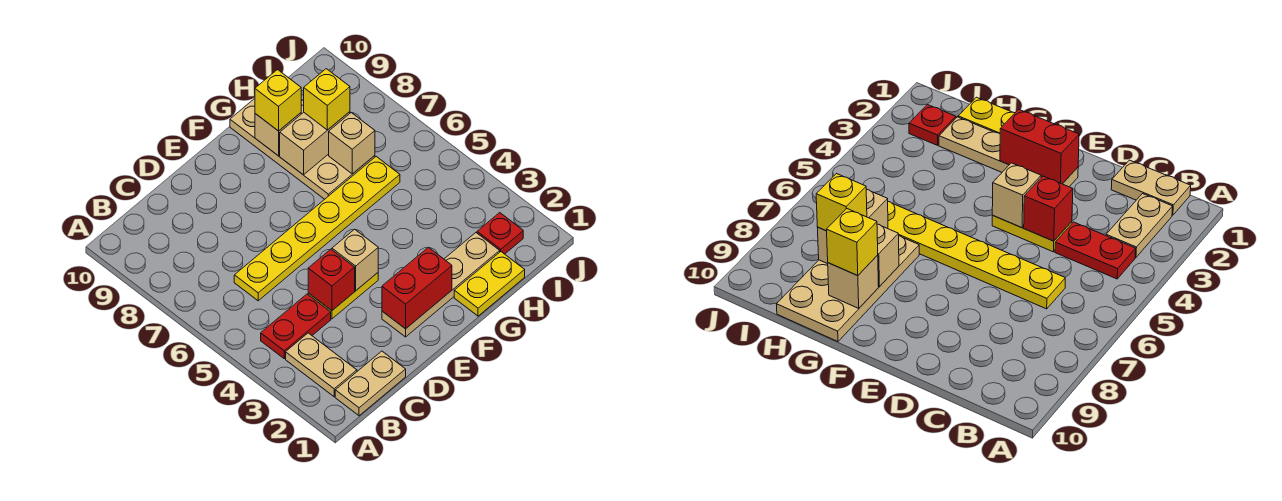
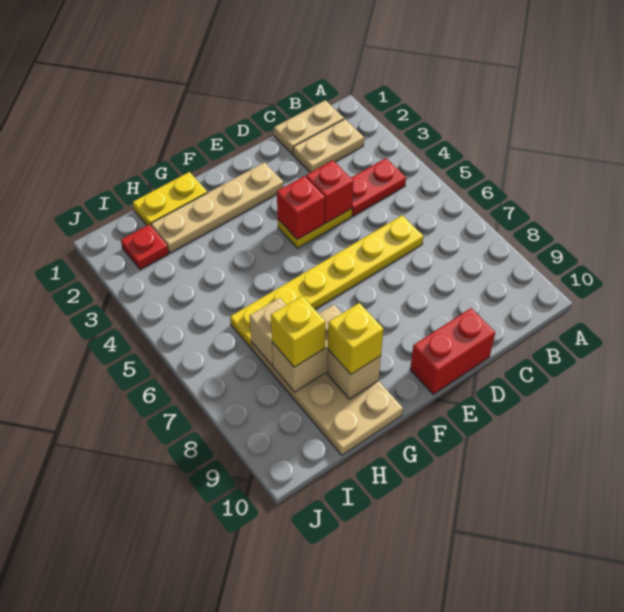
tan plate B2:B3 level 1 -> tan plate B2:C2 level 1
red brick E2:F2 level 2 -> red brick D10:E10 level 1
tan brick E4 level 2 -> red brick E4 level 2

